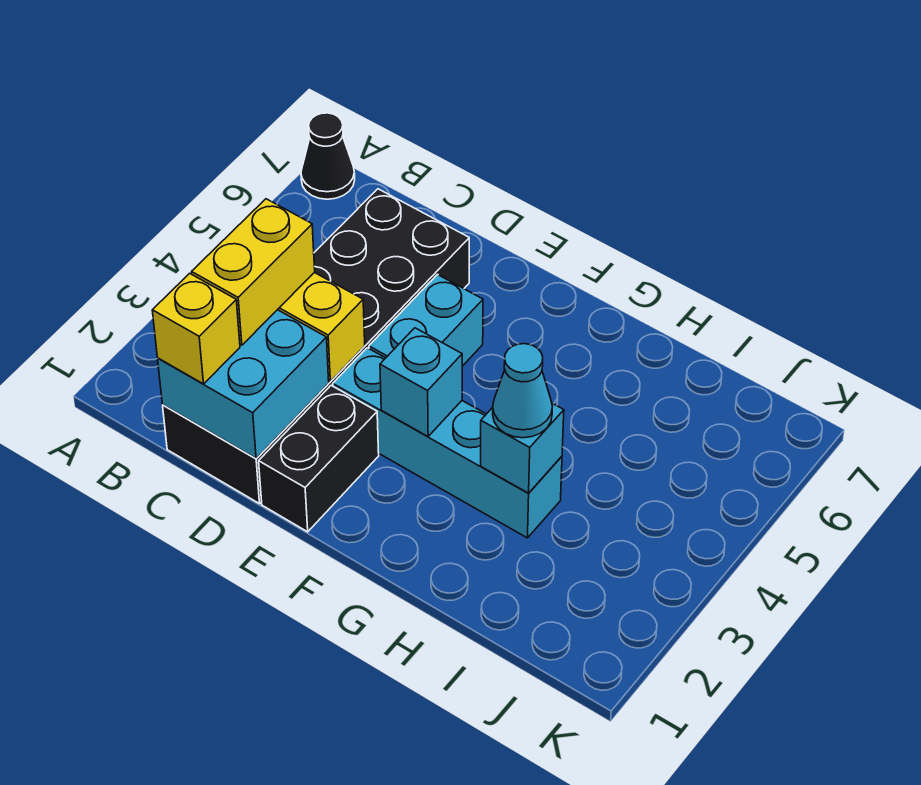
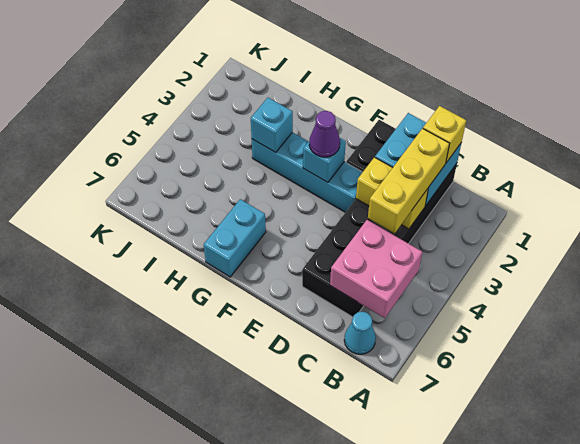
black cone A7 level 1 -> none
none -> pink brick B5:C6 level 2
yellow brick C2:C3 level 3 -> yellow brick C2:C4 level 3
cyan brick E4:E5 level 1 -> cyan brick G6:G7 level 1
none -> purple cone F3 level 3
cyan cone H3 level 3 -> cyan cone B7 level 1

